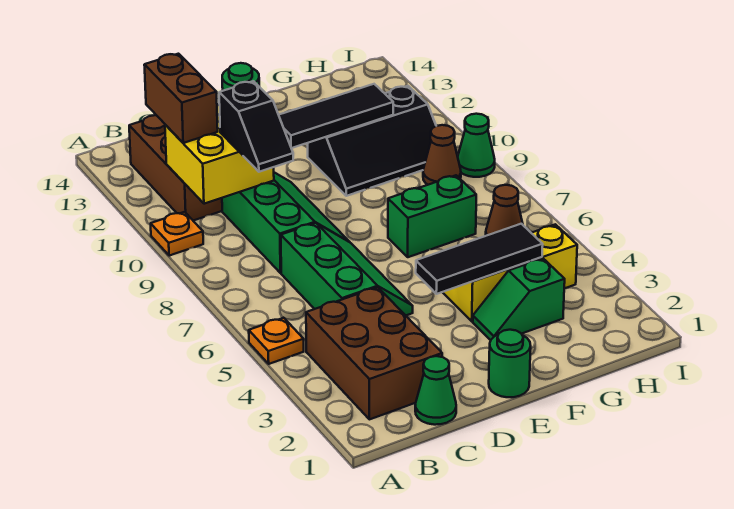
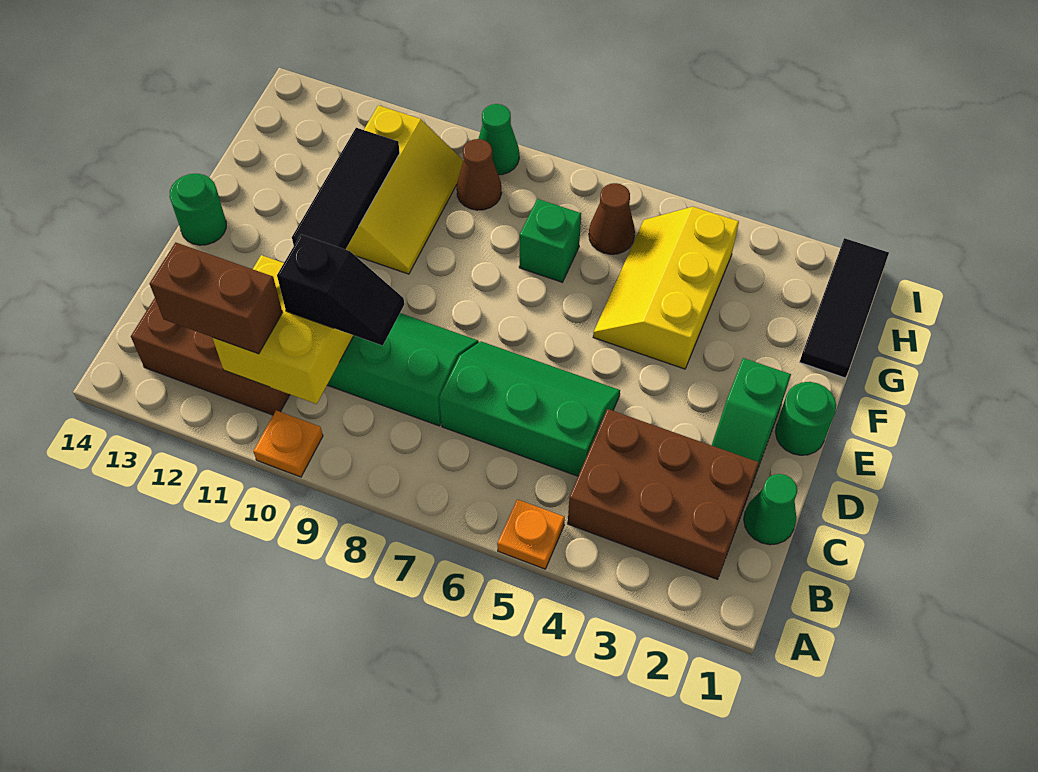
black tile E4:G4 level 2 -> black tile G1:I1 level 1
green slope F3:G3 level 1 top G -> green slope D2:E2 level 1 top E
green brick F7:G7 level 1 -> green brick G7 level 1
black slope F10:H11 level 1 top 11 -> yellow slope F10:H11 level 1 top 11

